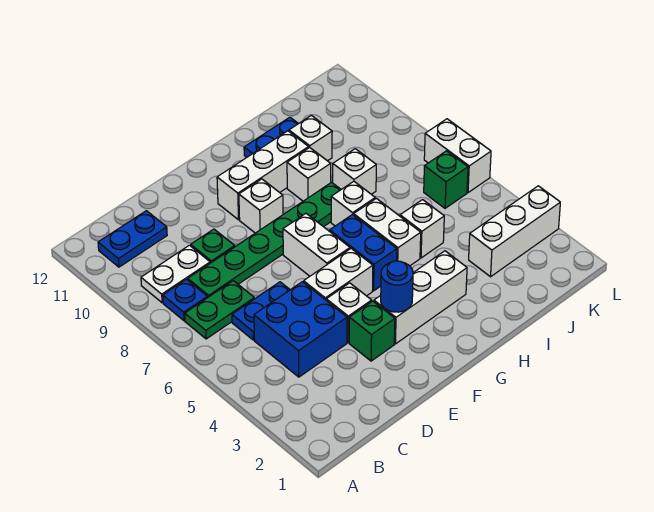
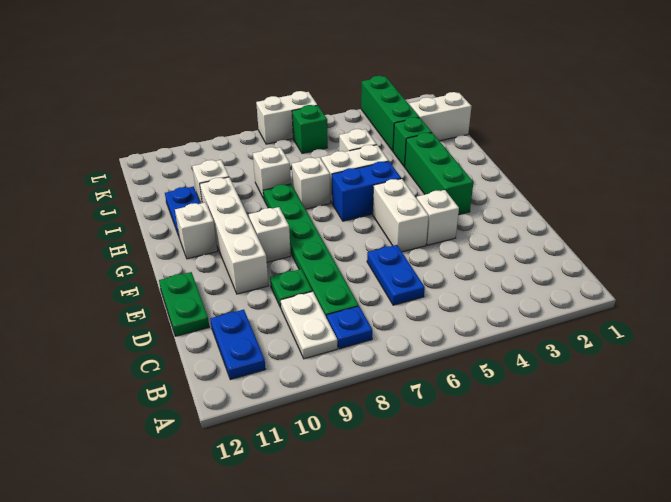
green plate B7:C7 level 1 -> green plate D12:E12 level 1
blue brick C4:D5 level 1 -> none
green brick E3 level 1 -> green brick I3 level 1
white brick F3:H3 level 1 -> green brick F3:H3 level 1
blue round brick F3 level 2 -> none
white brick F6:F7 level 1 -> white brick J1:J2 level 1
white brick F10:H10 level 1 -> white brick E10:H10 level 1
white brick H9 level 1 -> white brick G11 level 1
white brick J3:L3 level 1 -> green brick J3:L3 level 1

